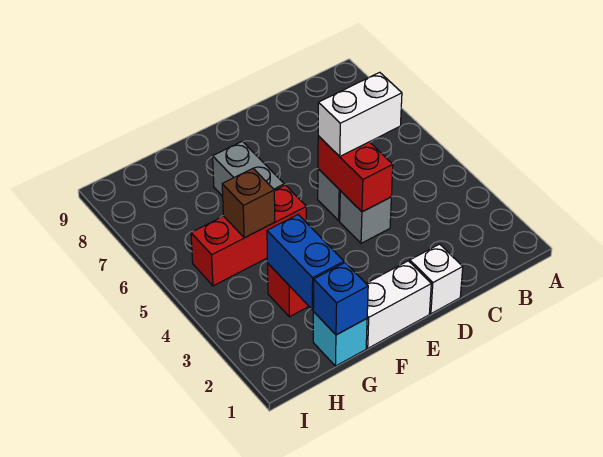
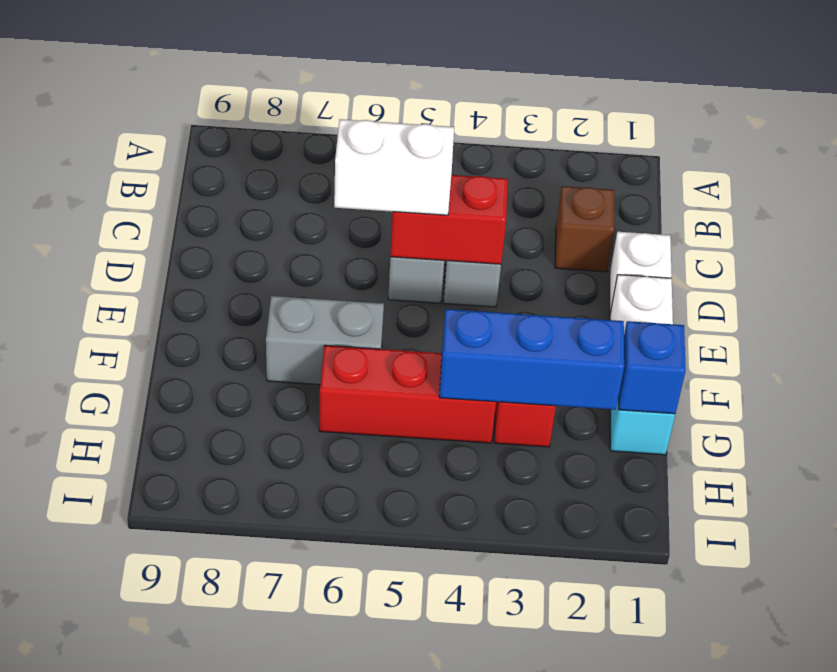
white brick C5:D5 level 3 -> white brick D5:D6 level 3
red brick F5:H5 level 1 -> red brick G4:G6 level 1
blue brick G2:G3 level 2 -> blue brick G2:G4 level 2
brown brick G5 level 2 -> brown brick C2 level 1

